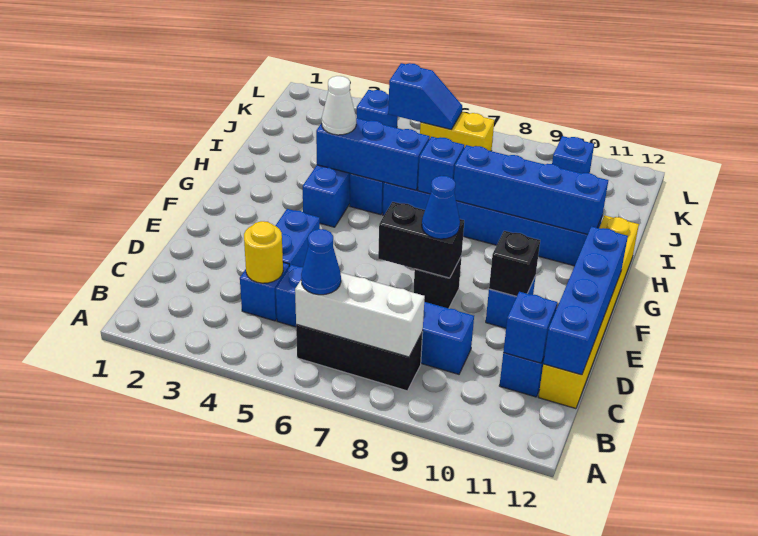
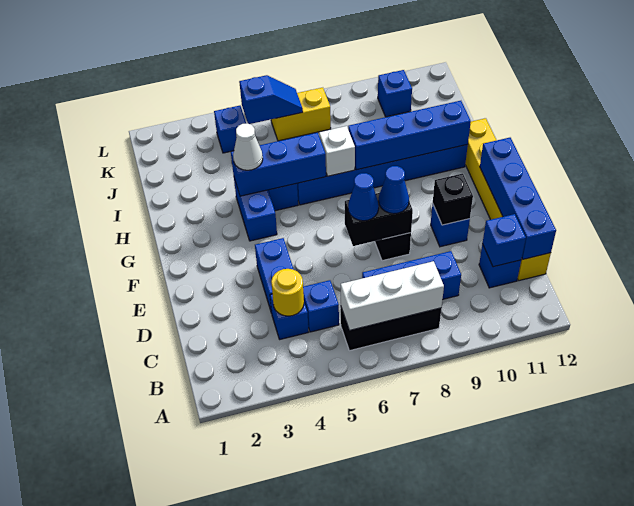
blue cone B6 level 3 -> blue cone E7 level 3
blue brick H7 level 2 -> white brick H7 level 2

